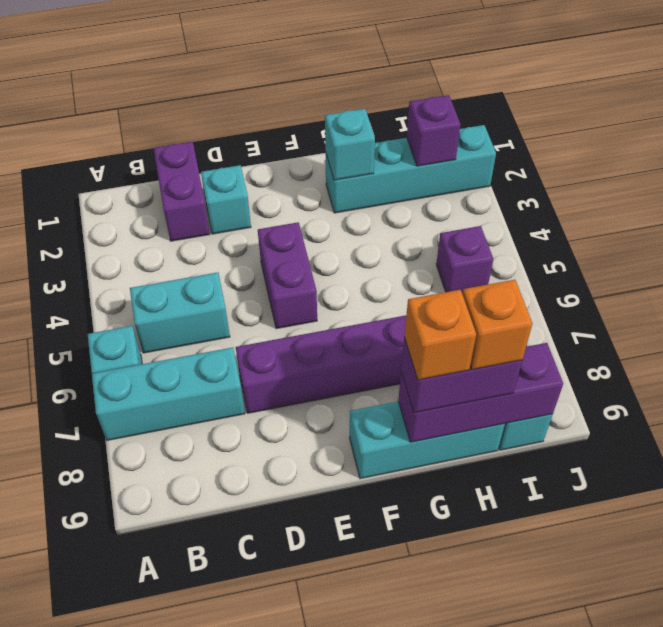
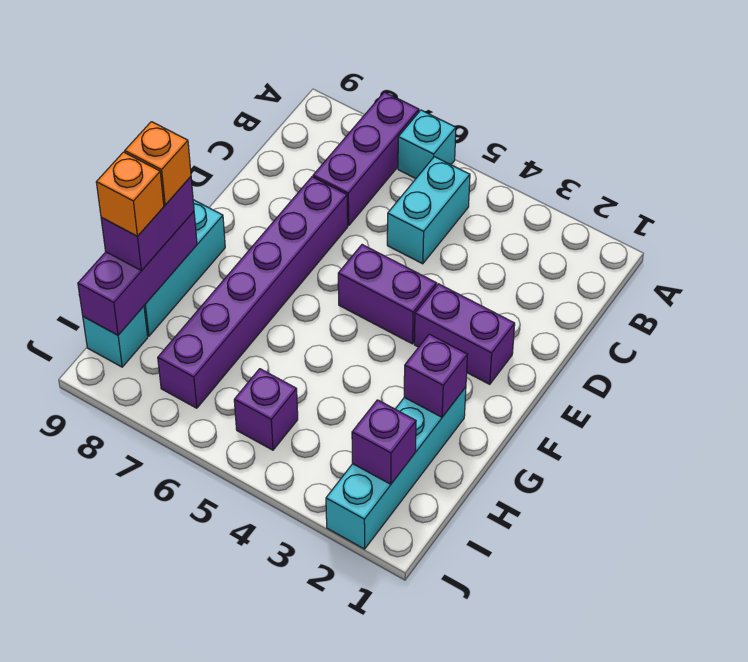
cyan brick A7:C7 level 1 -> purple brick A7:C7 level 1
purple brick C1:C2 level 1 -> purple brick E2:E3 level 1
cyan brick D2 level 1 -> none
cyan brick G2 level 2 -> purple brick G2 level 2

